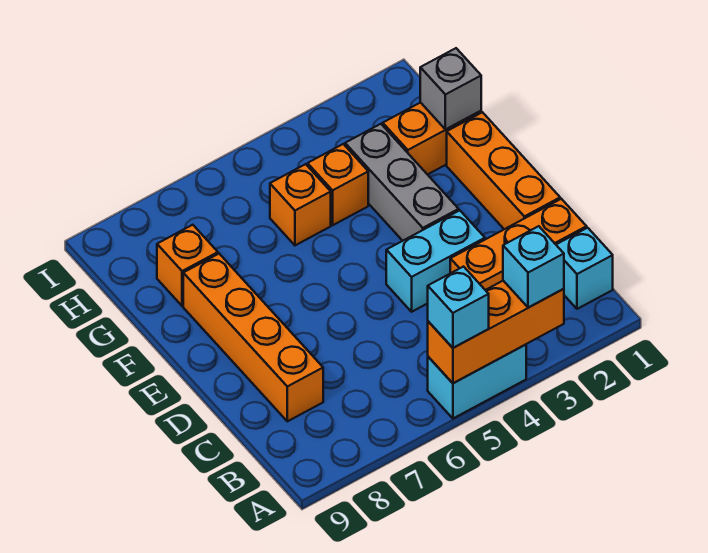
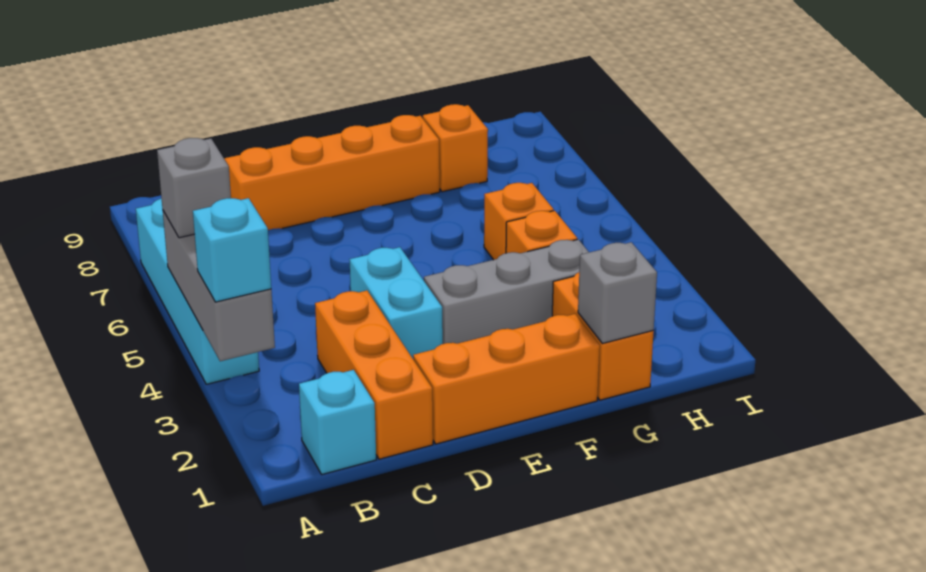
orange brick A3:A5 level 2 -> grey brick A3:A5 level 2
cyan brick A4:A5 level 1 -> cyan brick A4:A7 level 1
cyan brick A5 level 3 -> grey brick A5 level 3

